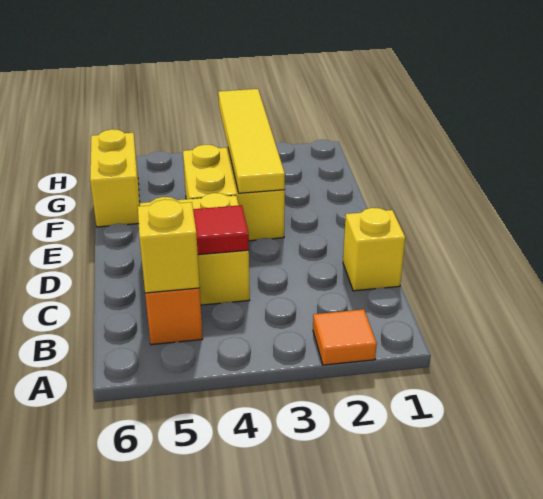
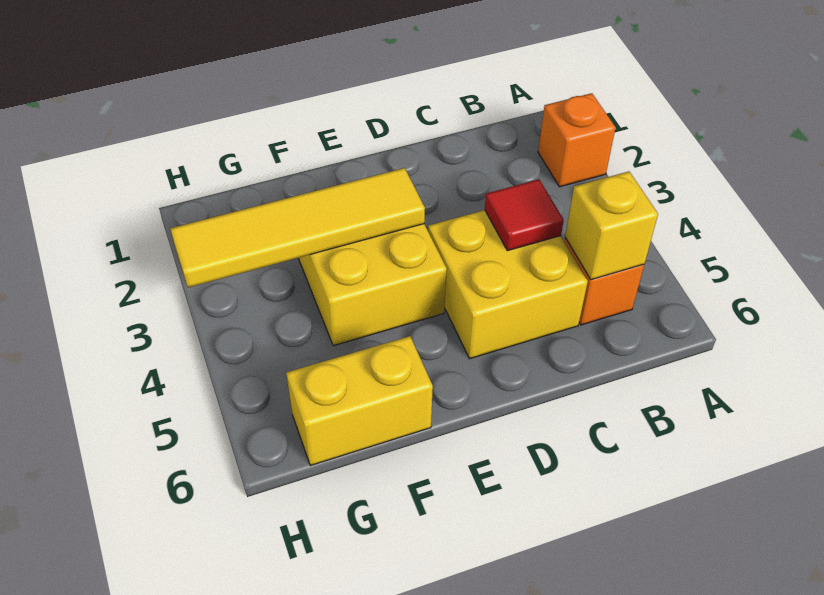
orange tile A2 level 1 -> orange brick A2 level 1
yellow brick C1 level 1 -> none

